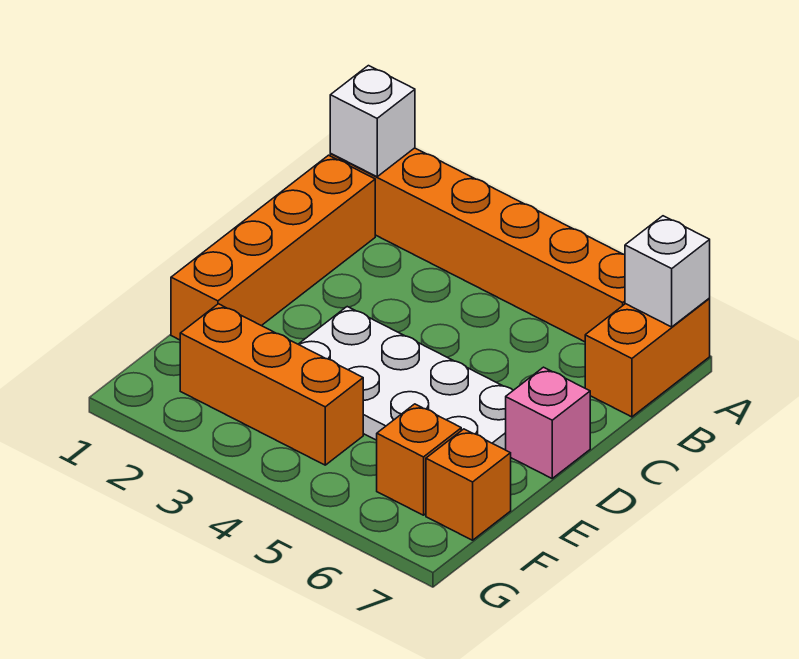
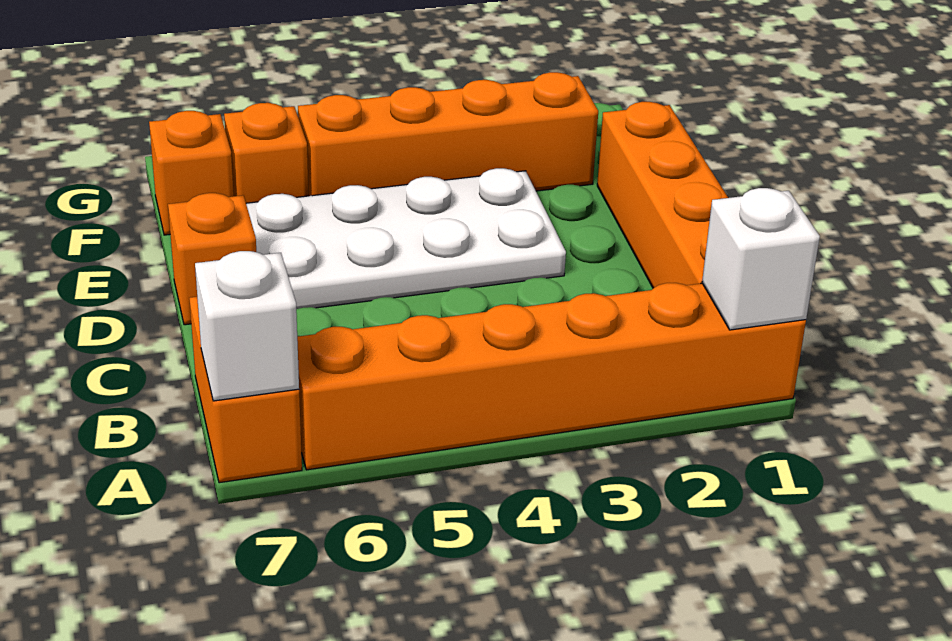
pink brick D7 level 1 -> orange brick D7 level 1
orange brick F2:F4 level 1 -> orange brick F2:F5 level 1

